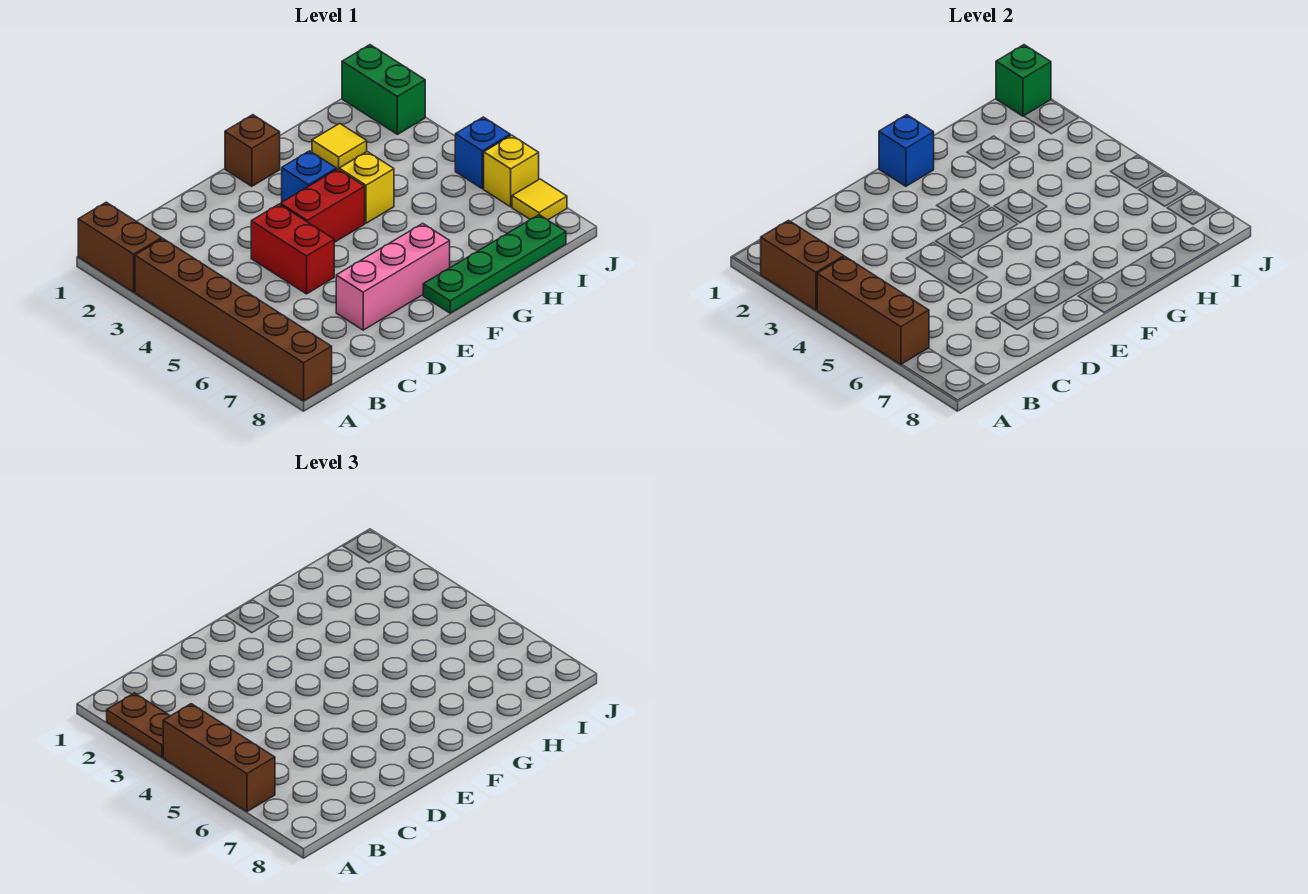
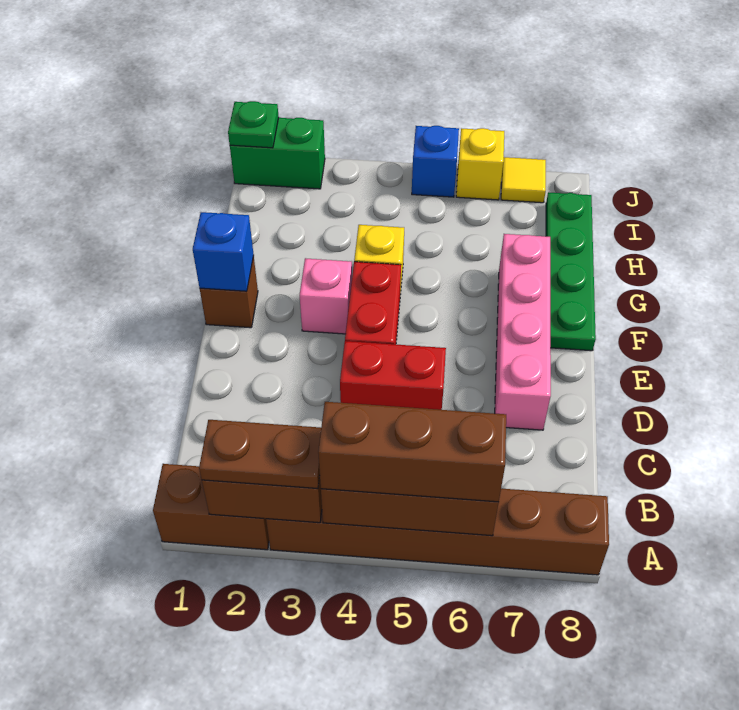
pink brick D7:F7 level 1 -> pink brick D7:G7 level 1
blue brick F3 level 1 -> pink brick F3 level 1
yellow tile H2 level 1 -> none
green brick J1 level 2 -> green plate J1 level 2

